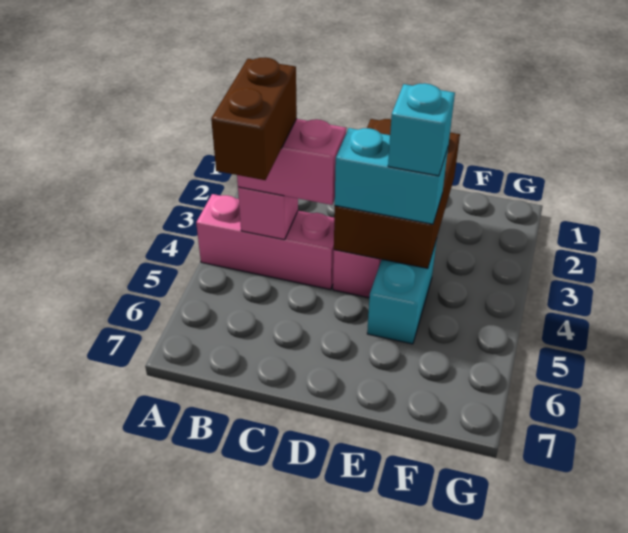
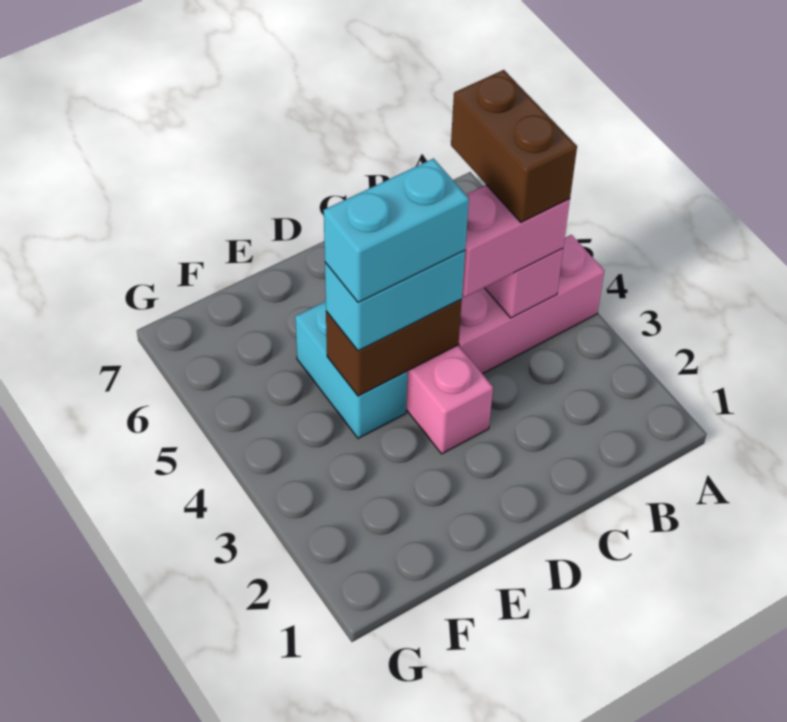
brown brick D2:E4 level 2 -> brown brick D4:E4 level 2
cyan brick E4 level 4 -> cyan brick D4:E4 level 4

